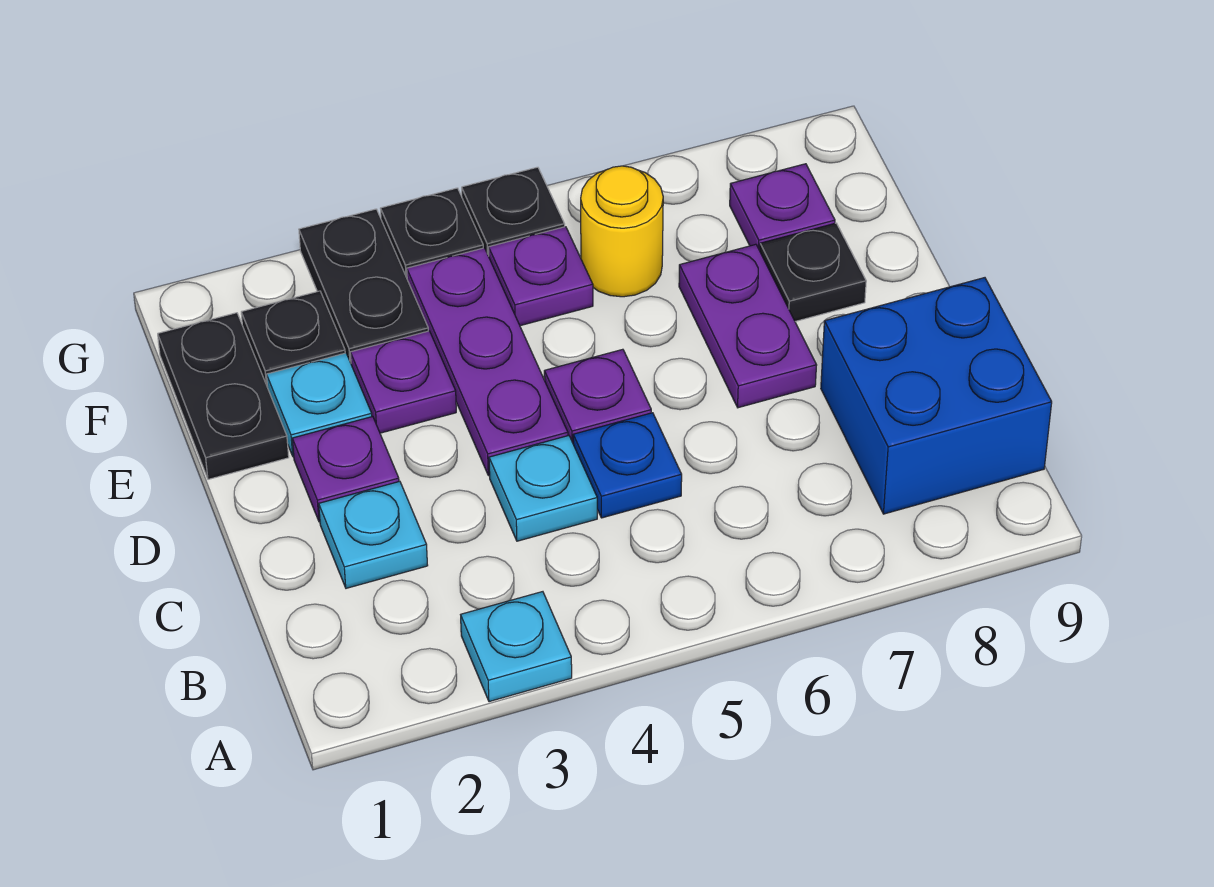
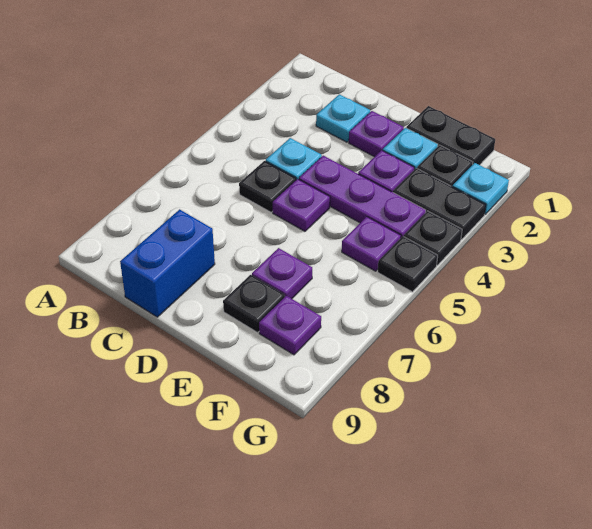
cyan plate A3 level 1 -> cyan plate G2 level 1
blue brick B8:C9 level 1 -> blue brick C8:C9 level 1
blue plate C5 level 1 -> black plate C5 level 1
purple plate D7:E7 level 1 -> purple plate E7 level 1
yellow round brick F6 level 1 -> none

